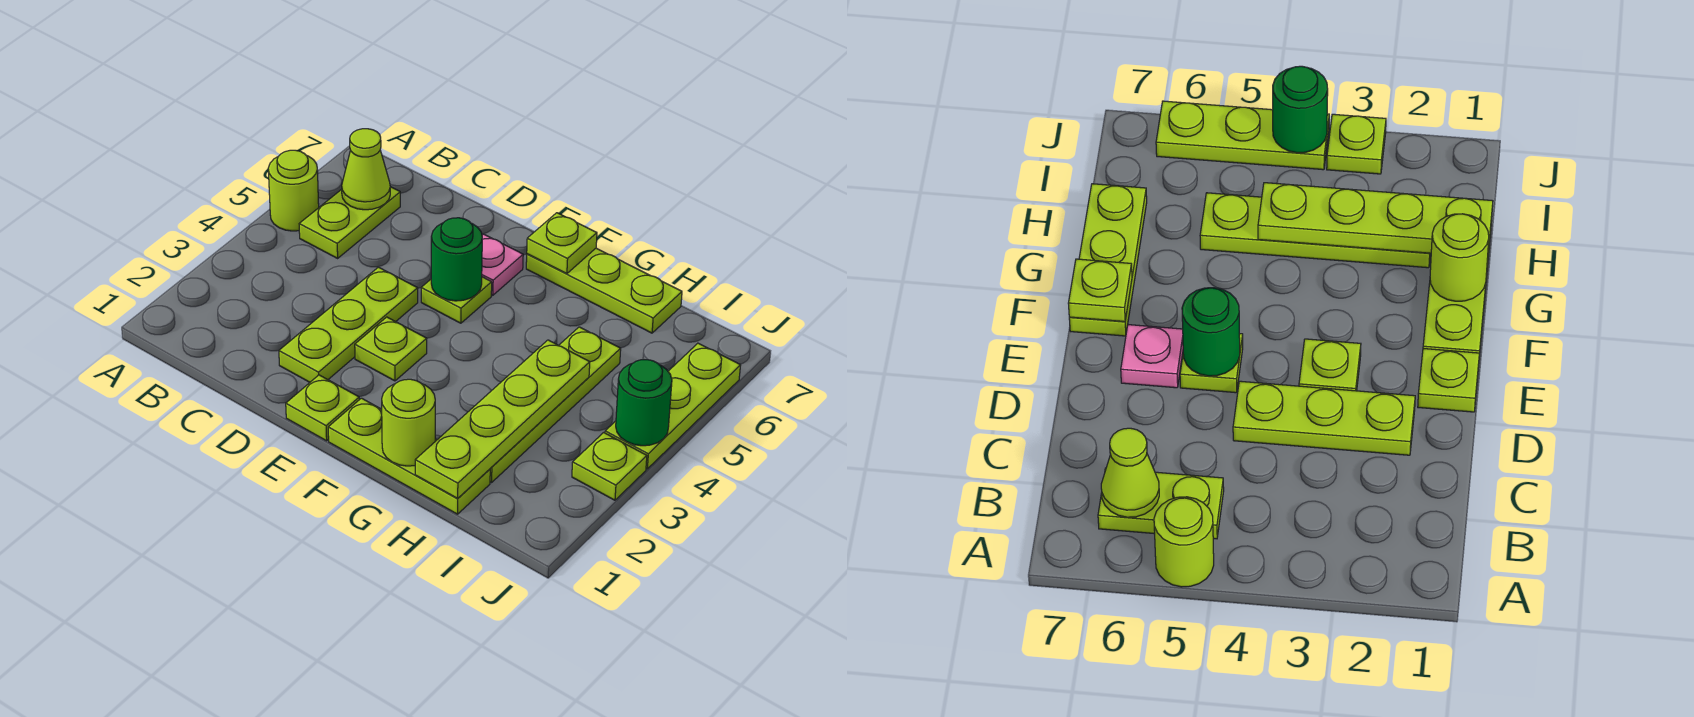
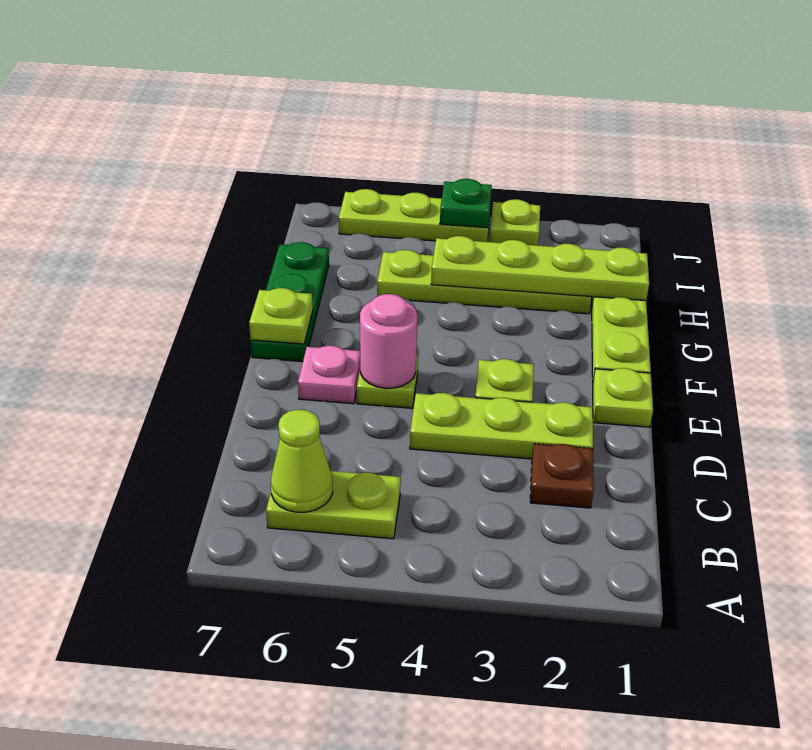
lime round brick A5 level 1 -> none
none -> brown plate C2 level 1
green round brick E5 level 2 -> pink round brick E5 level 2
lime plate F7:H7 level 1 -> green plate F7:H7 level 1
lime round brick G1 level 2 -> none
green round brick J4 level 2 -> green plate J4 level 2

